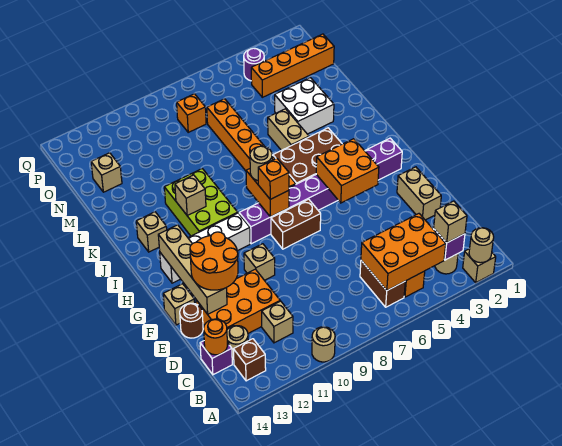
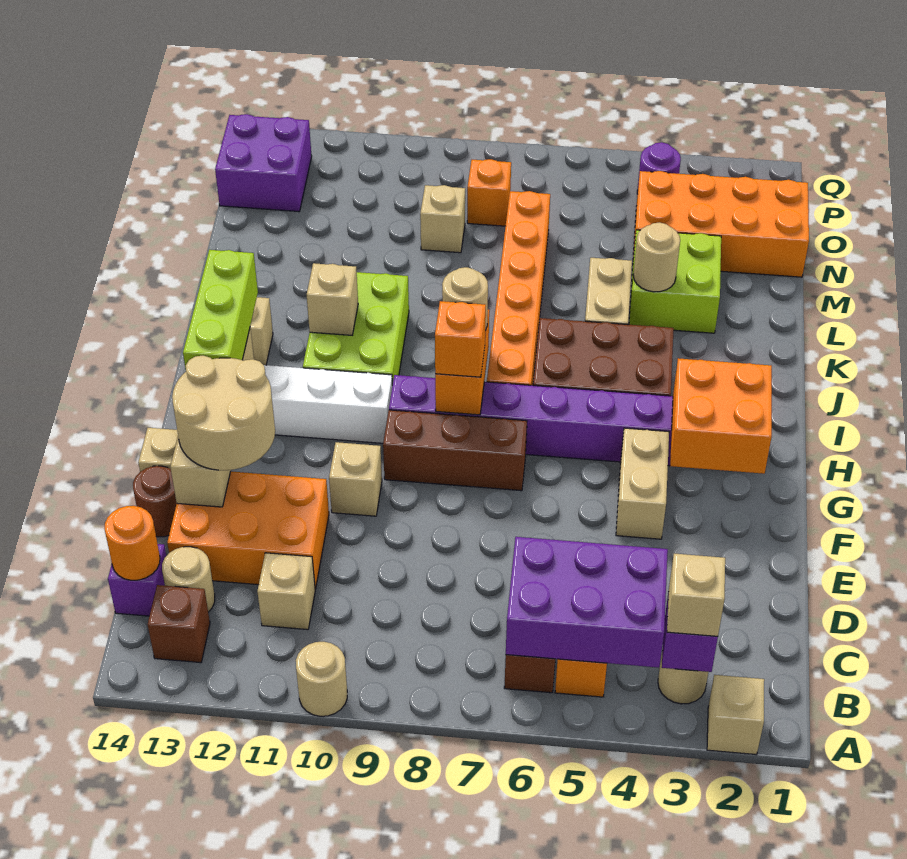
tan round brick A2 level 2 -> tan round brick L4 level 2
orange brick B4:C6 level 2 -> purple brick B4:C6 level 2
tan brick E2:F2 level 1 -> tan brick F4:G4 level 1
orange round brick E12:F13 level 3 -> tan round brick E12:F13 level 3
orange brick G4:H5 level 2 -> orange brick G2:H3 level 2
brown brick G7:G8 level 1 -> brown brick G7:G9 level 1
none -> lime brick G13:I13 level 3
white brick L3:M4 level 1 -> lime brick L3:M4 level 1
tan brick N13 level 1 -> tan brick N9 level 1
orange brick O1:O4 level 1 -> orange brick N1:O4 level 1
none -> purple brick O13:P14 level 1

